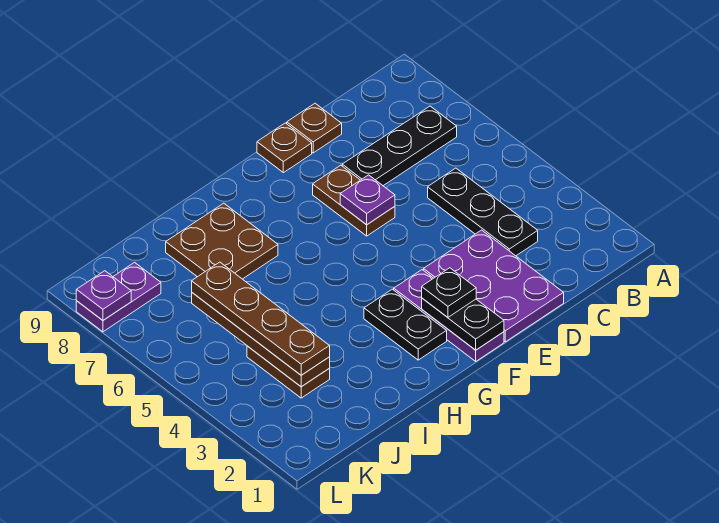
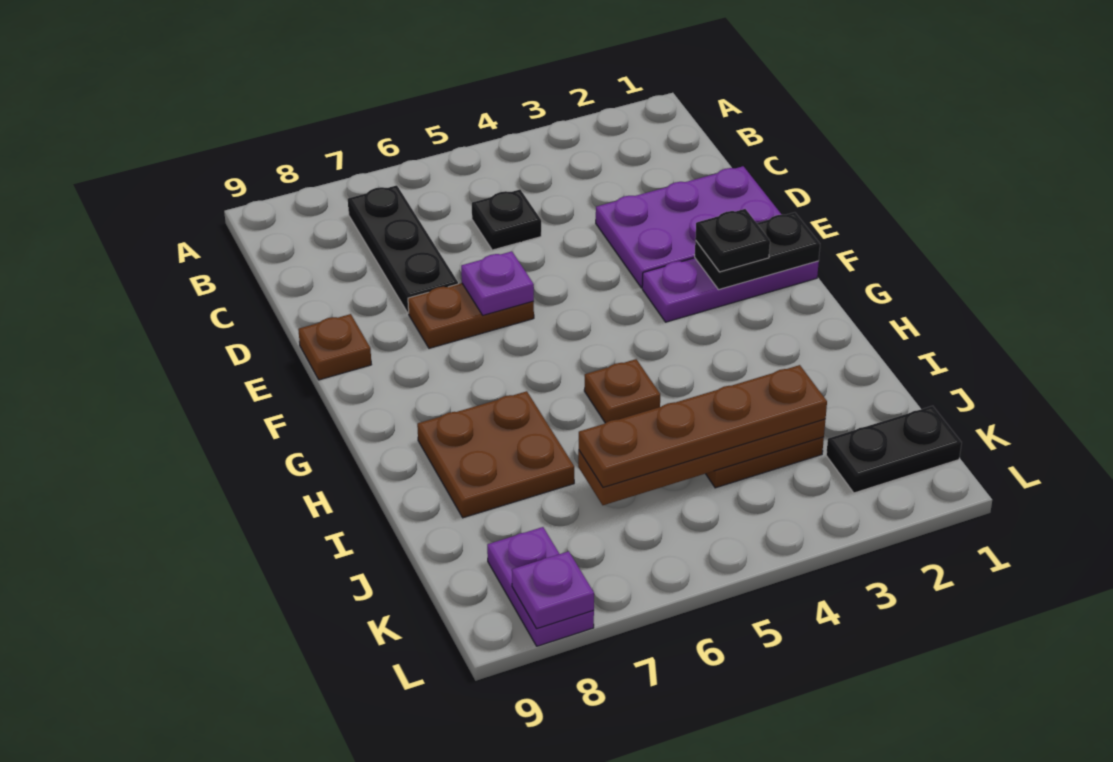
black plate C3:C5 level 1 -> black plate C5 level 1
brown plate D9 level 1 -> brown plate H5 level 1
black plate G2:G3 level 1 -> black plate K1:K2 level 1

